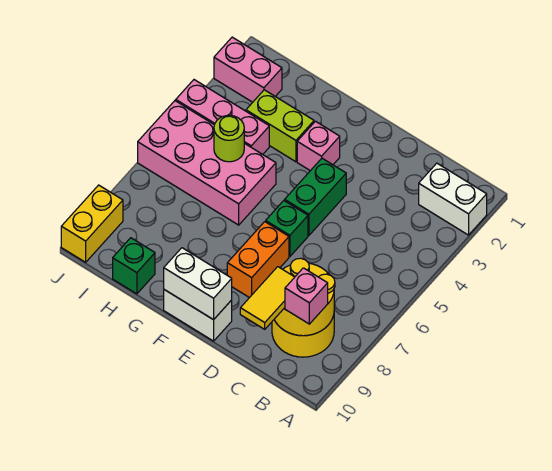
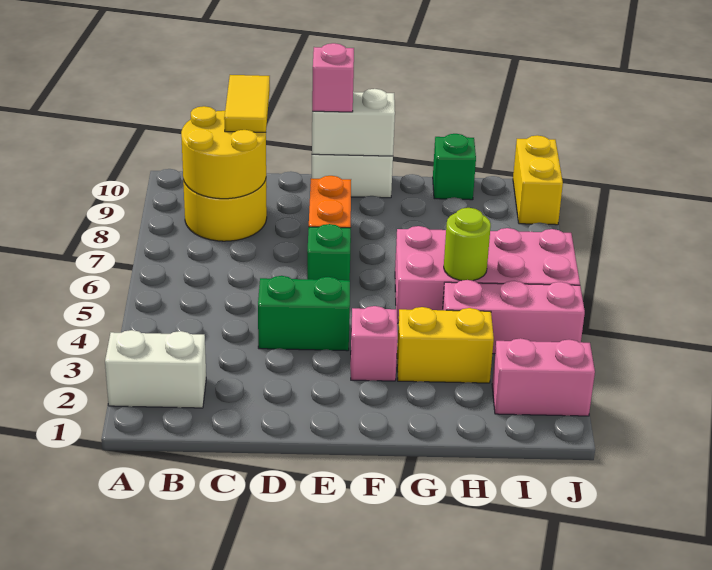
pink brick B9 level 3 -> pink brick E10 level 3
green brick E4:E5 level 1 -> green brick D4:E4 level 1
lime brick G3:H3 level 1 -> yellow brick G3:H3 level 1

